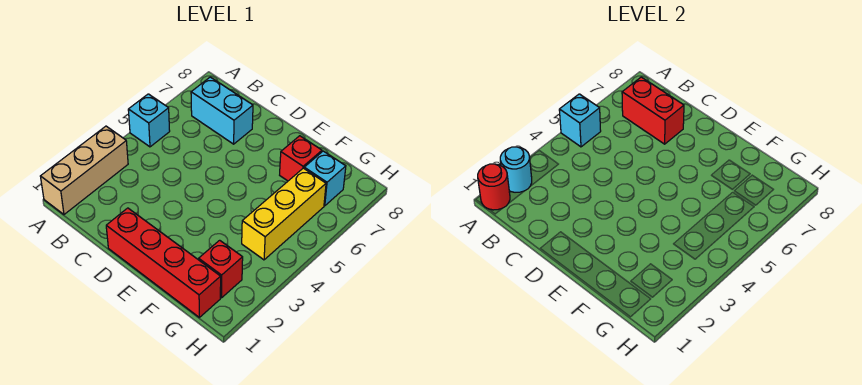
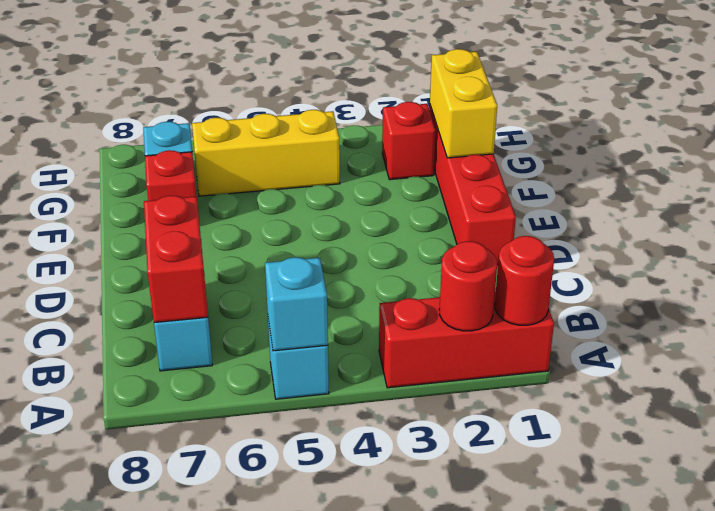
tan brick A1:A3 level 1 -> red brick A1:A3 level 1
cyan round brick A2 level 2 -> red round brick A2 level 2
none -> yellow brick F1:G1 level 2

